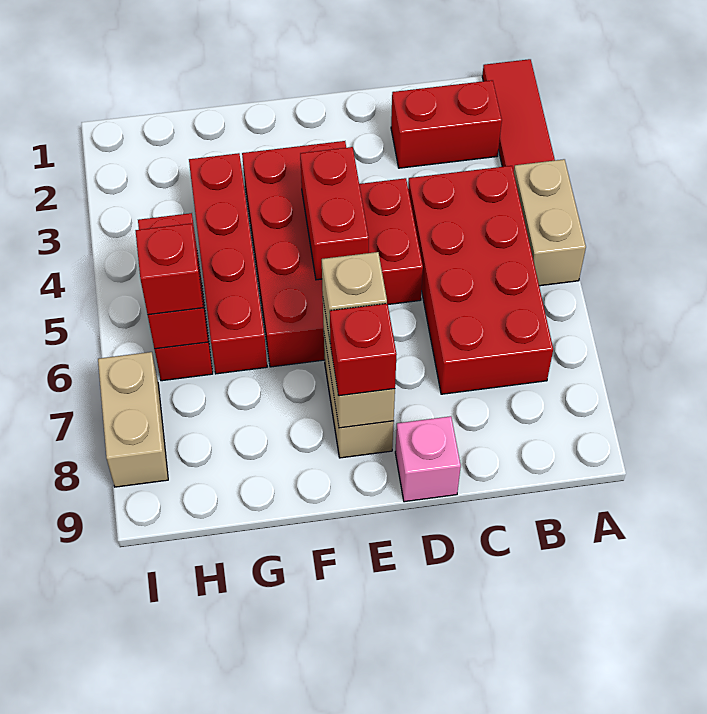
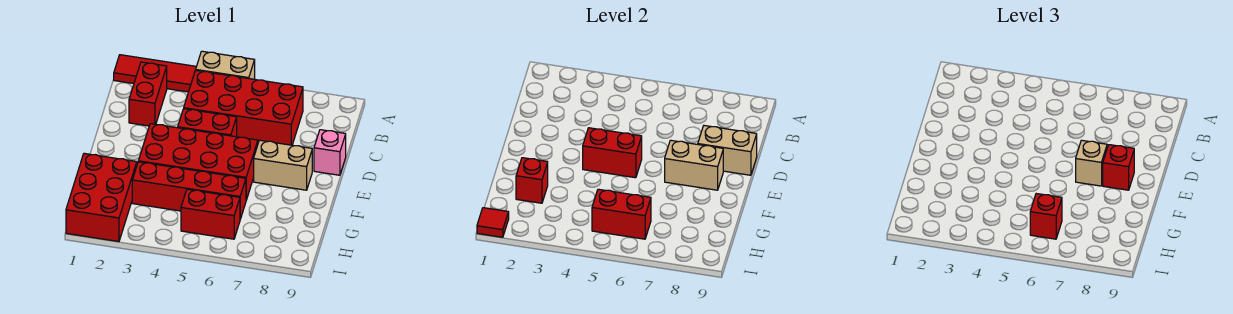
none -> red brick G1:I2 level 1
none -> red brick G2 level 2
none -> red tile I1 level 2
tan brick I7:I8 level 1 -> tan brick D8:D9 level 2

